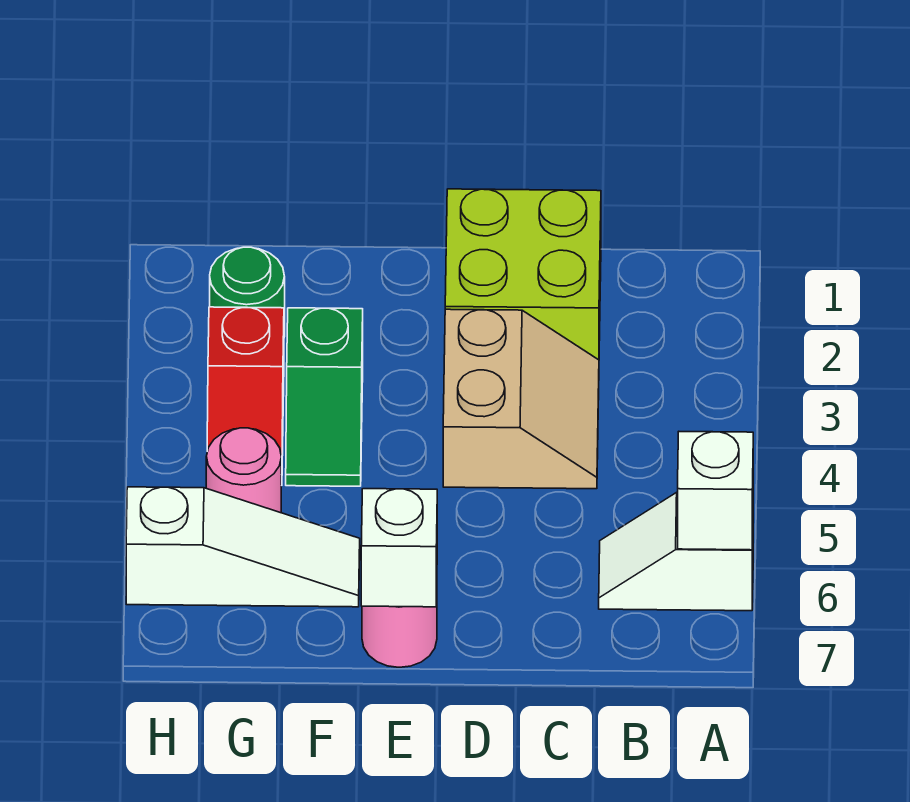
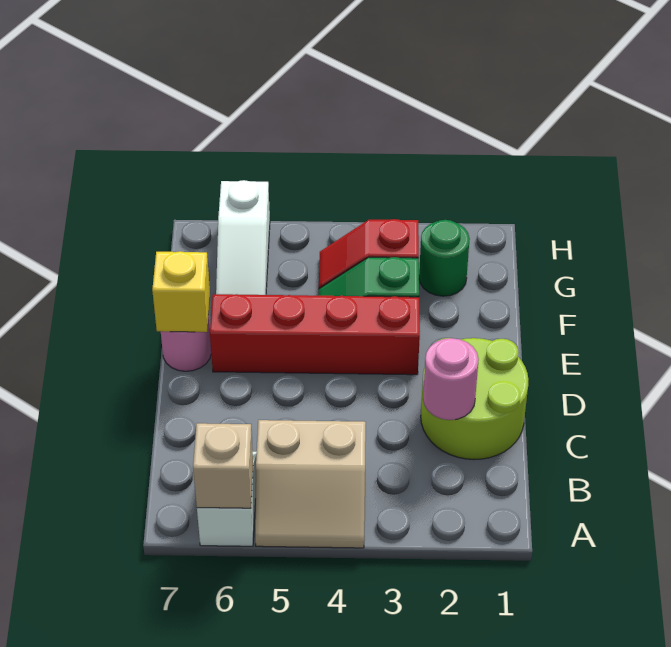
white brick A6 level 2 -> tan brick A6 level 2
lime brick C1:D2 level 1 -> lime round brick C1:D2 level 1
tan slope C3:D4 level 1 top D -> tan slope A4:B5 level 1 top B
none -> red brick E3:E6 level 1
white brick E7 level 2 -> yellow brick E7 level 2
pink round brick G5 level 1 -> pink round brick C2 level 2

